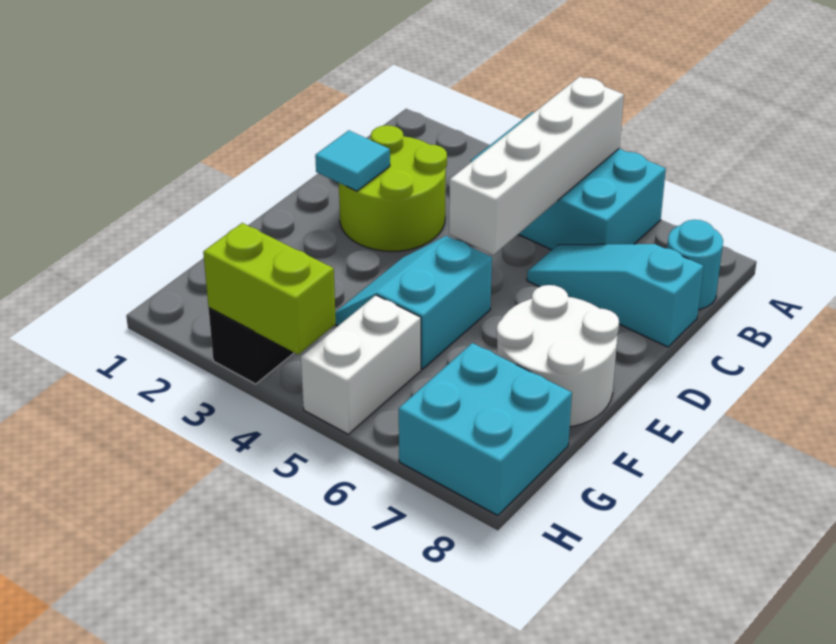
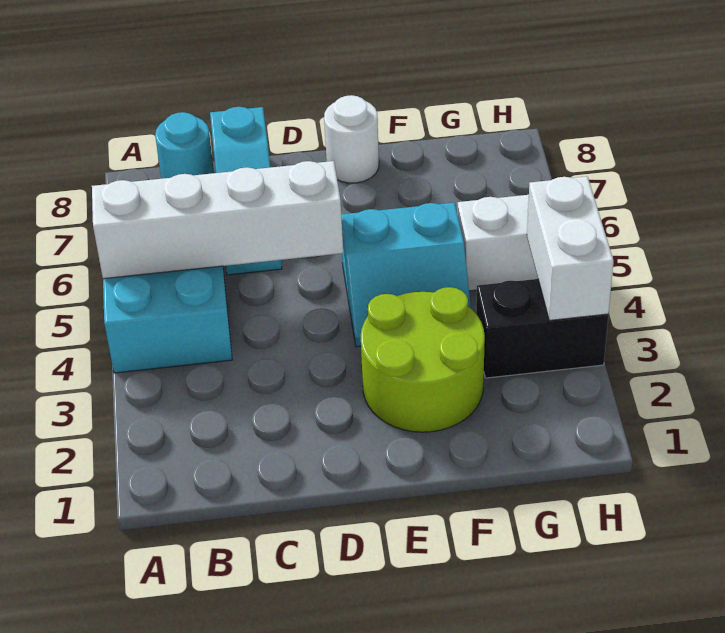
lime round brick C2:D3 level 1 -> lime round brick E2:F3 level 1
cyan tile D2 level 2 -> none
white round brick E7:F8 level 1 -> white round brick E8 level 1
cyan brick G7:H8 level 1 -> none
lime brick H3:H4 level 2 -> white brick H3:H4 level 2

